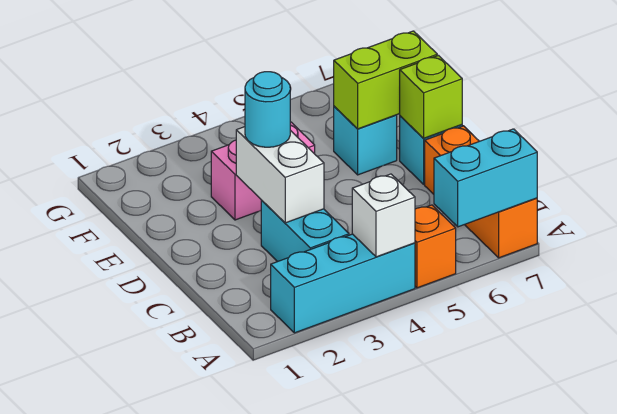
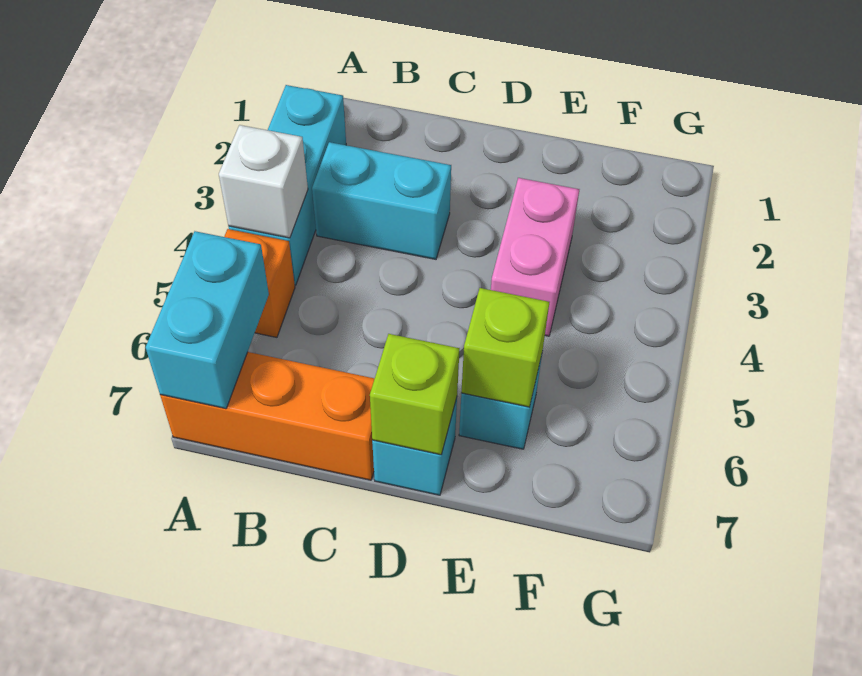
white brick C3:D3 level 2 -> none
cyan round brick D3 level 3 -> none
lime brick E6:E7 level 2 -> lime brick E6 level 2

